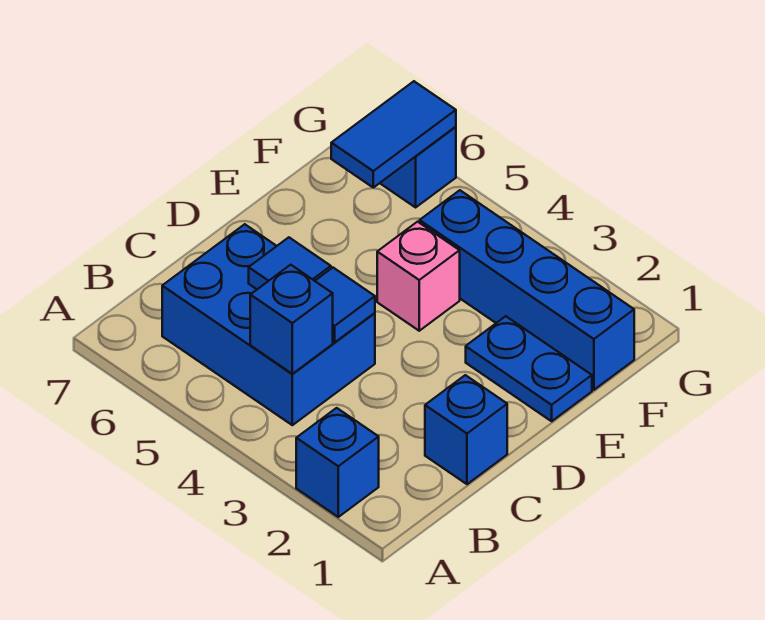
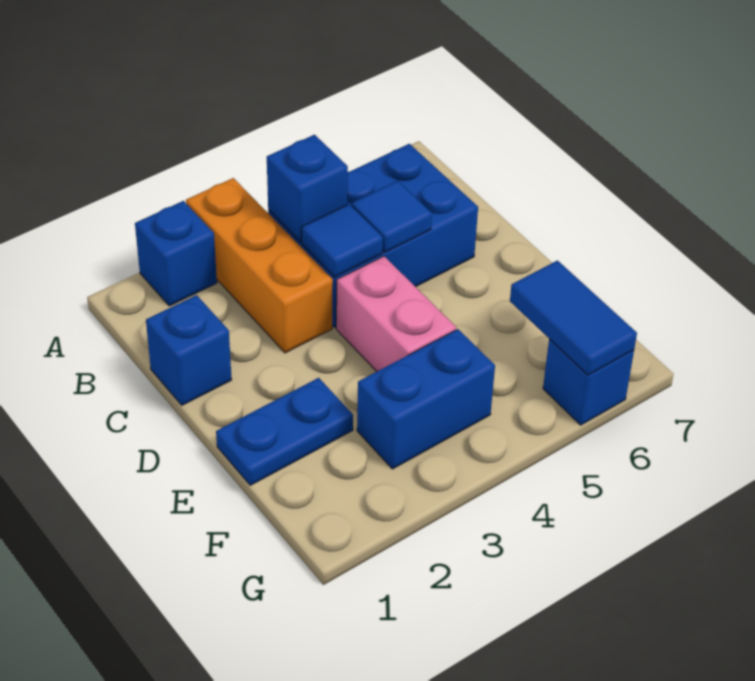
none -> orange brick A3:C3 level 1
pink brick E4 level 1 -> pink brick D4:E4 level 1
blue brick F1:F4 level 1 -> blue brick F3:F4 level 1

